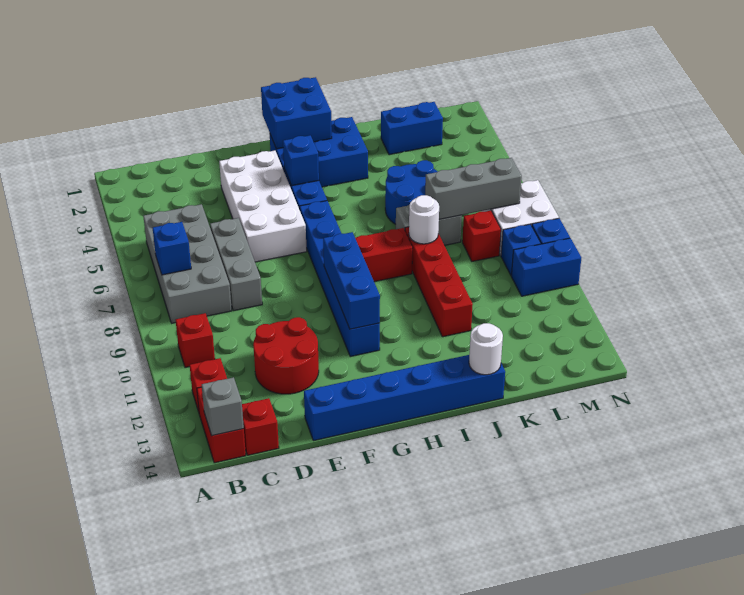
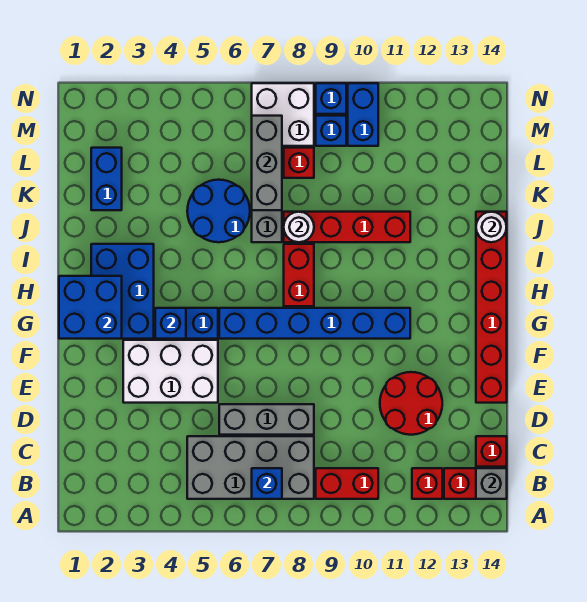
red brick B10 level 1 -> red brick B9:B10 level 1
white brick E3:F6 level 1 -> white brick E3:F5 level 1
blue brick E14:J14 level 1 -> red brick E14:J14 level 1
blue brick G9:G11 level 2 -> none

